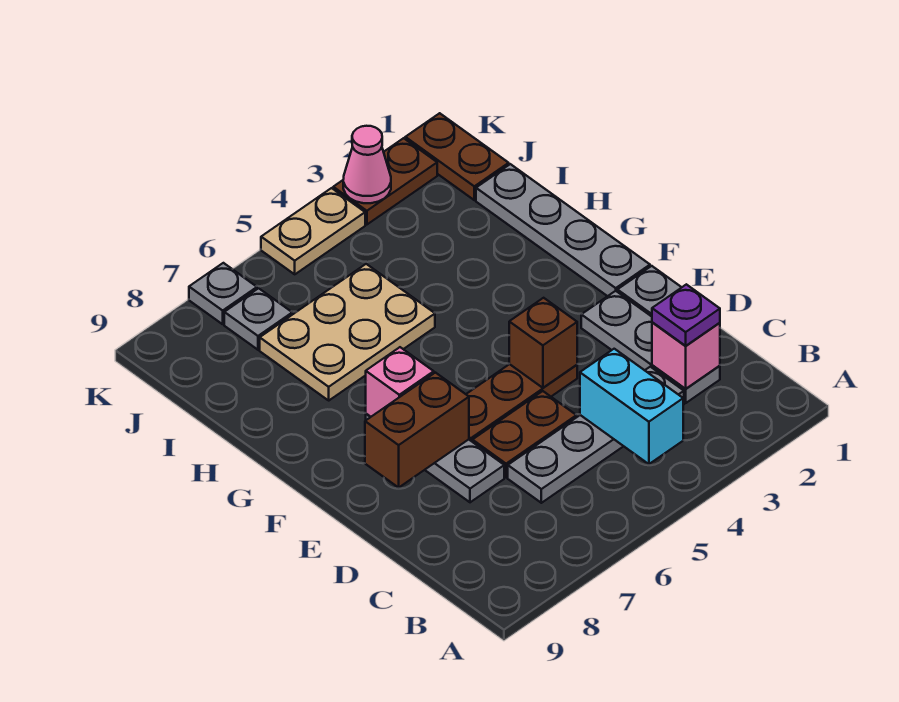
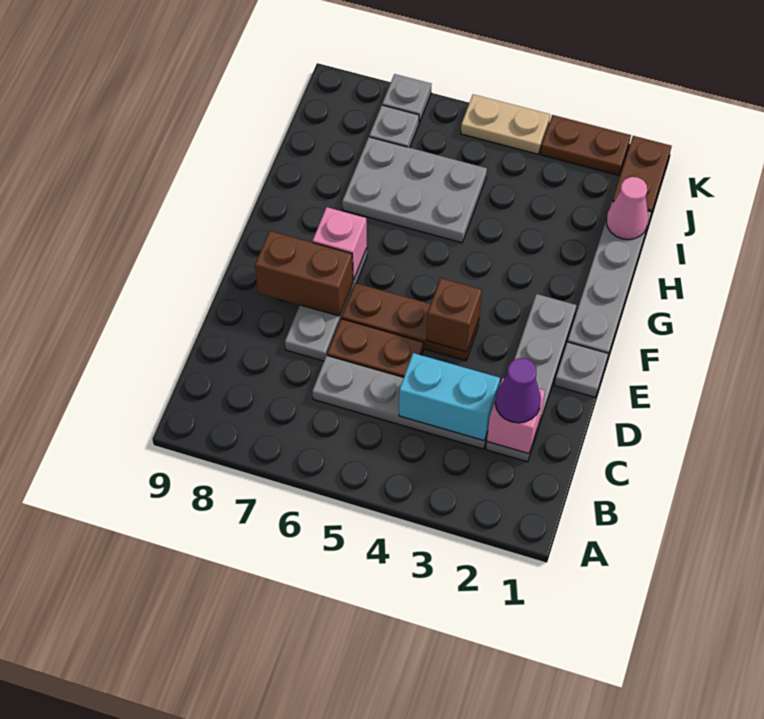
cyan brick B4:C4 level 2 -> cyan brick C3:C4 level 2
grey plate C2:E2 level 1 -> grey plate C2:F2 level 1
purple plate C2 level 3 -> purple cone C2 level 3
tan plate H5:I7 level 1 -> grey plate H5:I7 level 1
pink cone K3 level 2 -> pink cone I1 level 2

